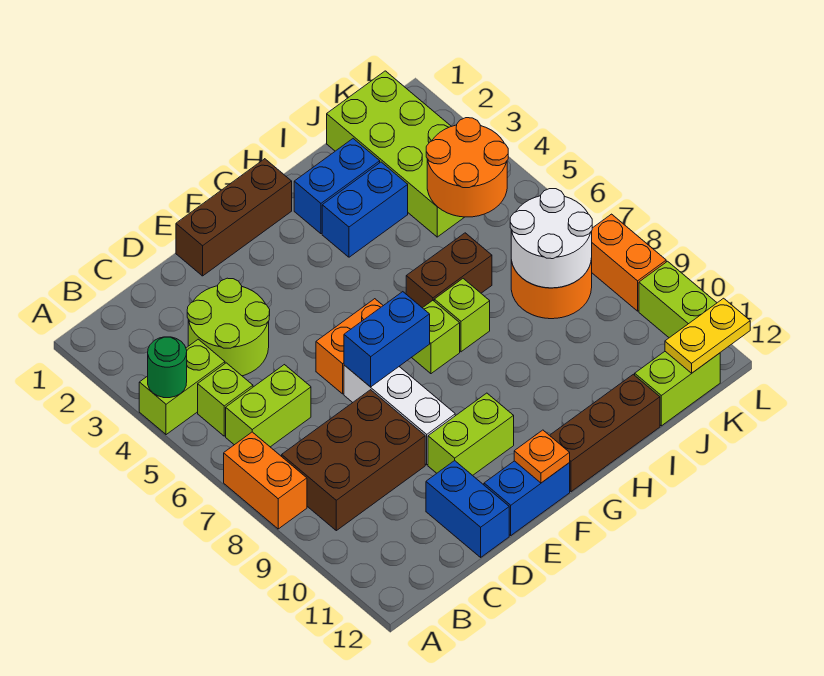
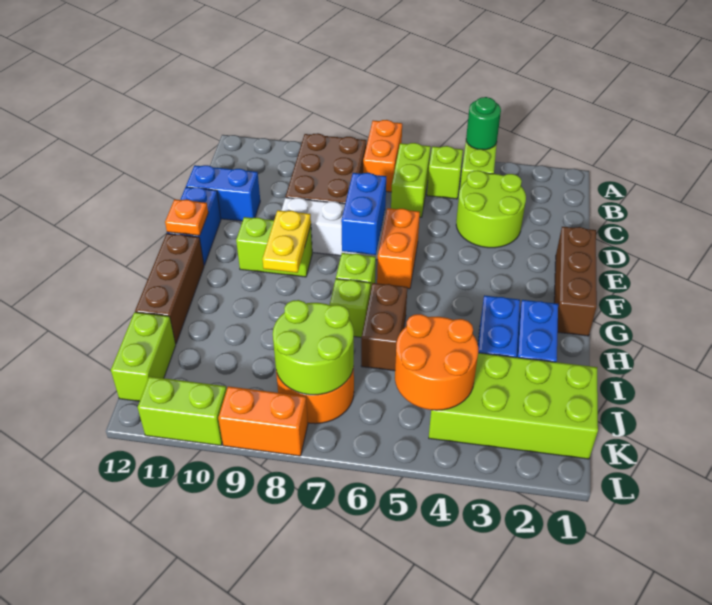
orange brick A7:A8 level 1 -> orange brick A7:B7 level 1
lime brick E10:F10 level 1 -> lime brick F9:F10 level 1
white round brick J7:K8 level 2 -> lime round brick J7:K8 level 2
yellow plate K12:L12 level 2 -> yellow plate F9:G9 level 2

